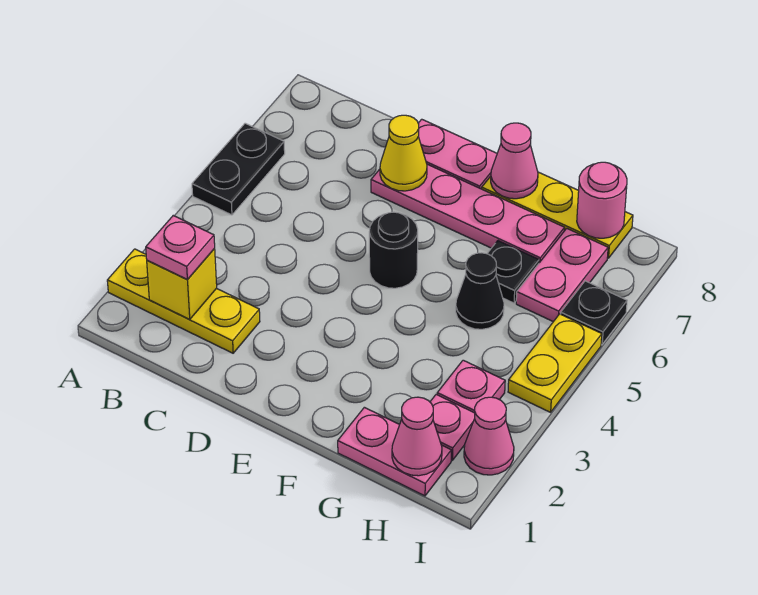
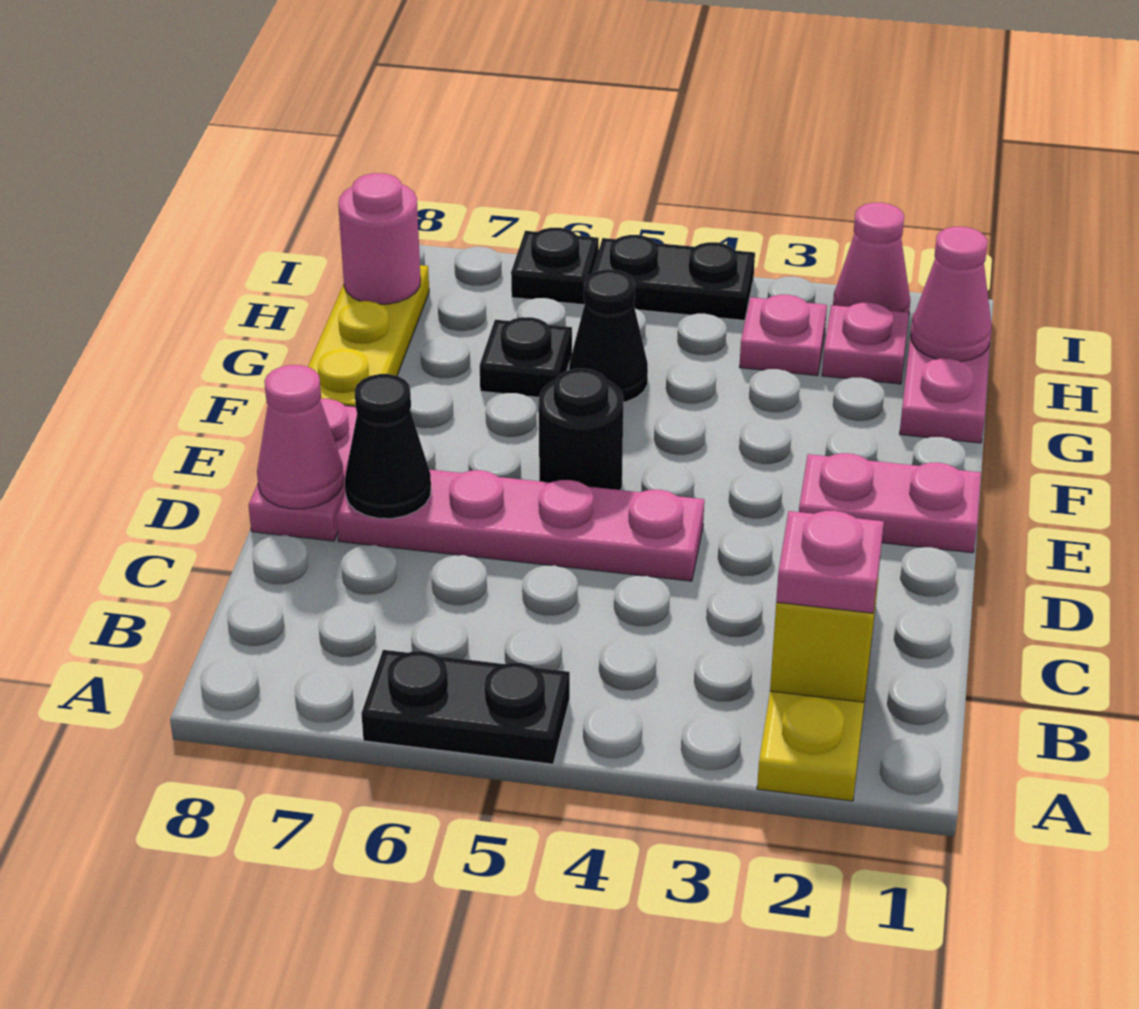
pink plate D7:G7 level 1 -> pink plate D4:D7 level 1
yellow cone D7 level 2 -> black cone D7 level 2
pink cone F8 level 2 -> pink cone D8 level 2
pink plate H6:H7 level 1 -> pink plate E1:E2 level 1
yellow plate I4:I5 level 1 -> black plate I4:I5 level 1

